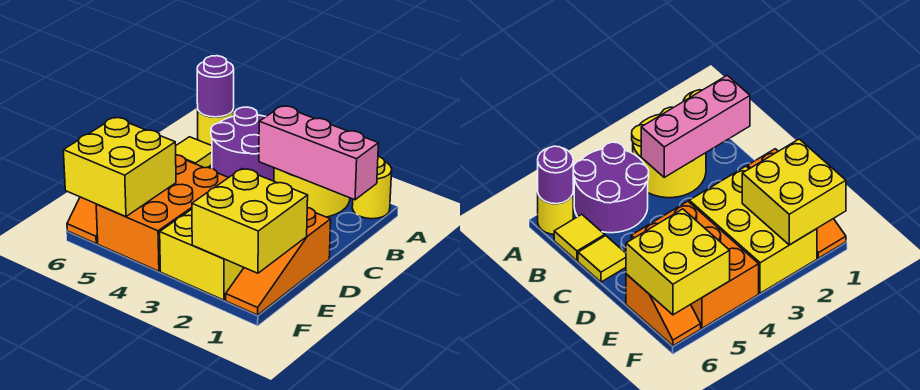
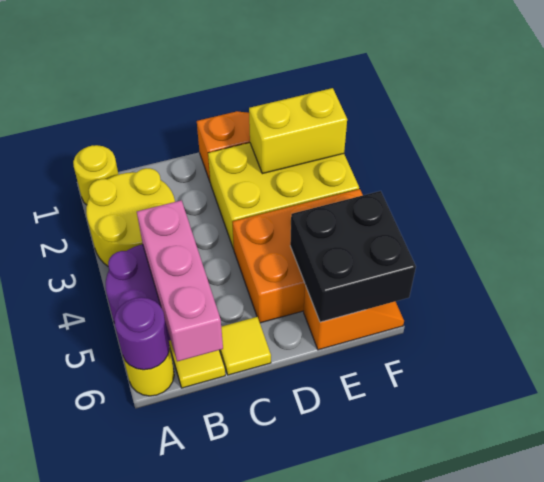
pink brick B1:B3 level 2 -> pink brick B4:B6 level 2
yellow brick E1:F2 level 2 -> yellow brick E2:F2 level 2
yellow brick E5:F6 level 2 -> black brick E5:F6 level 2

